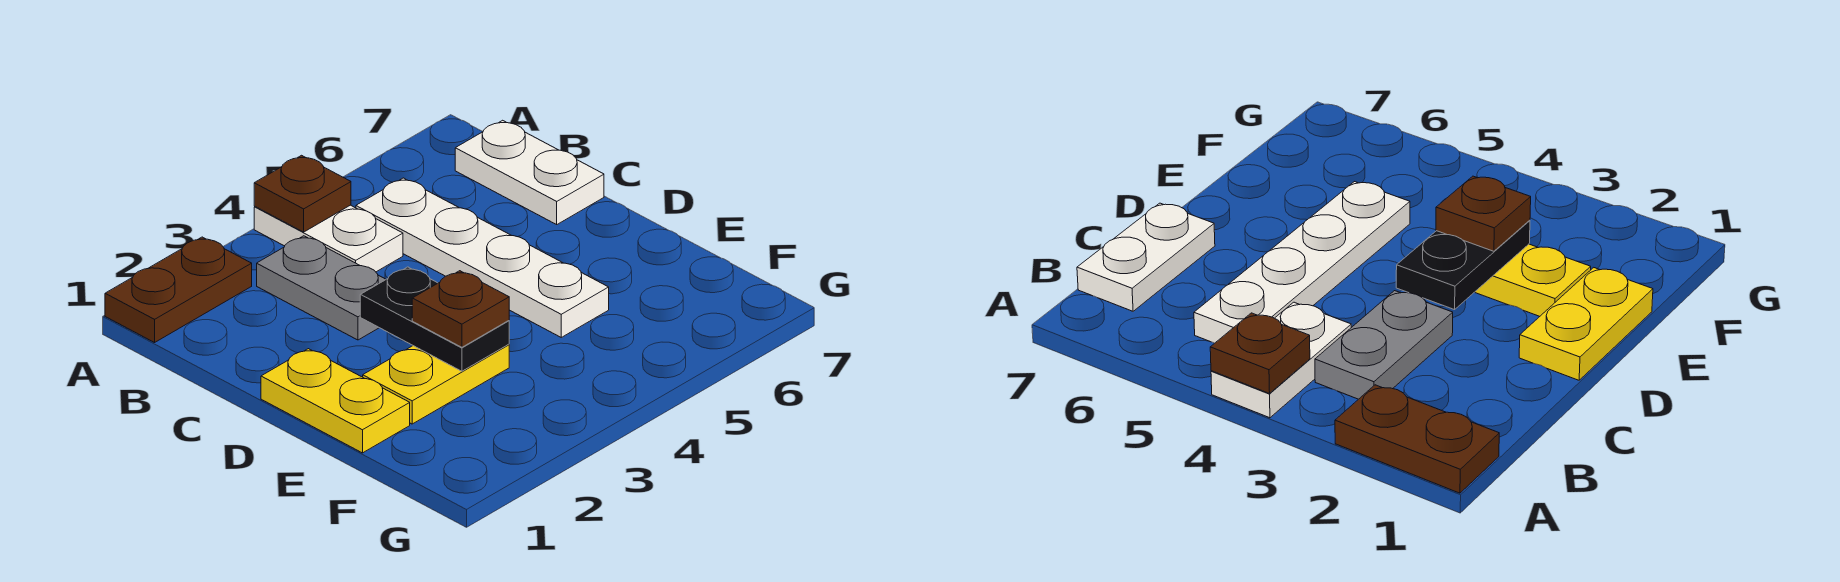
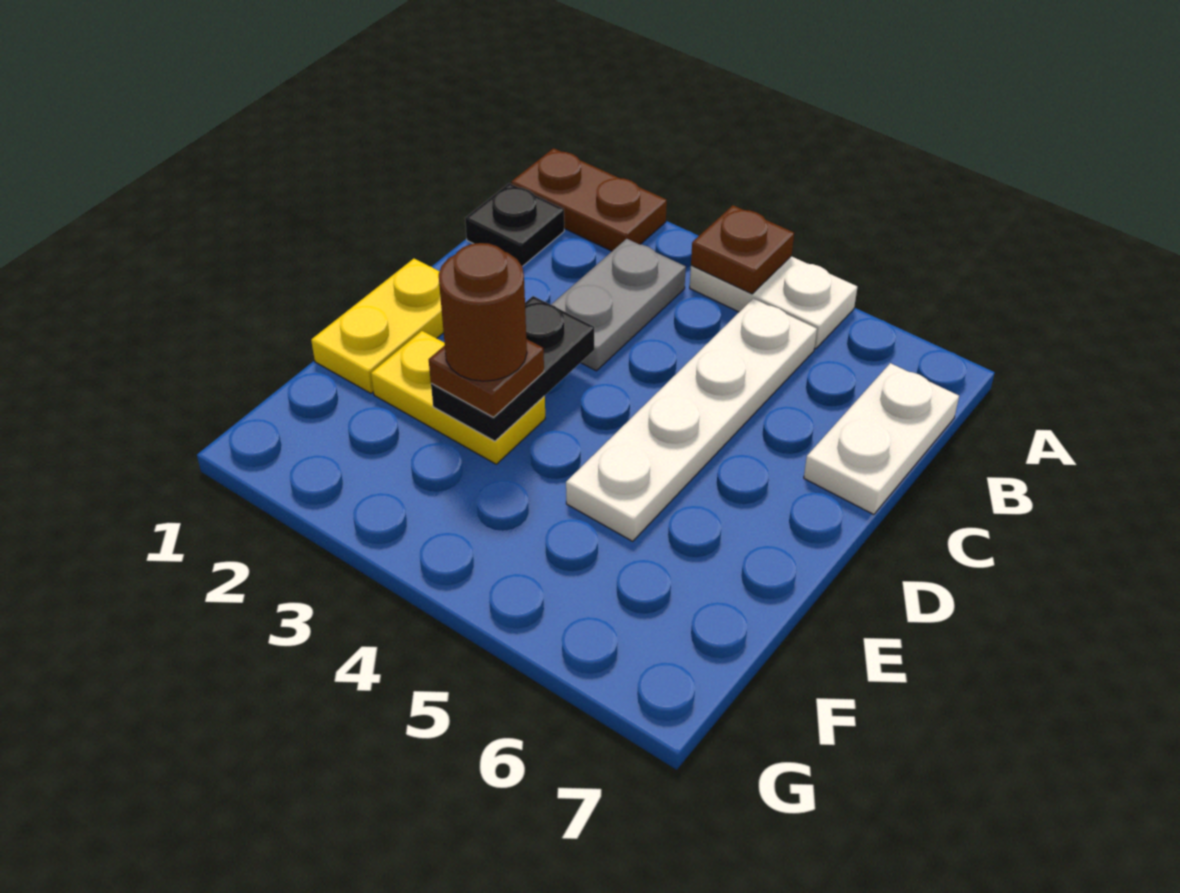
white plate A4:B4 level 1 -> white plate A4:A5 level 1
none -> black plate B1 level 1
none -> brown round brick E3 level 4

